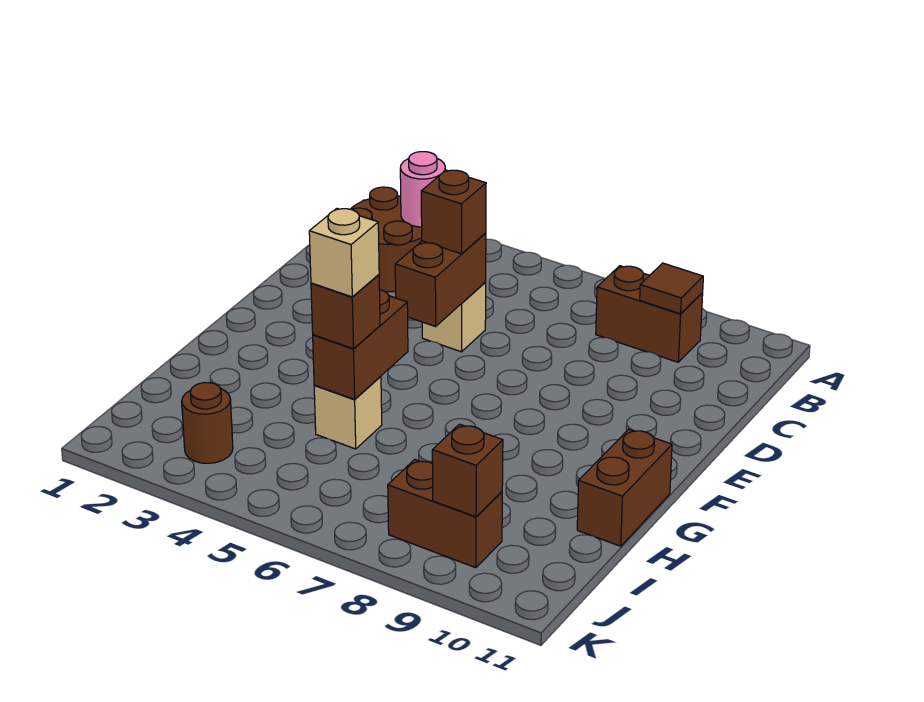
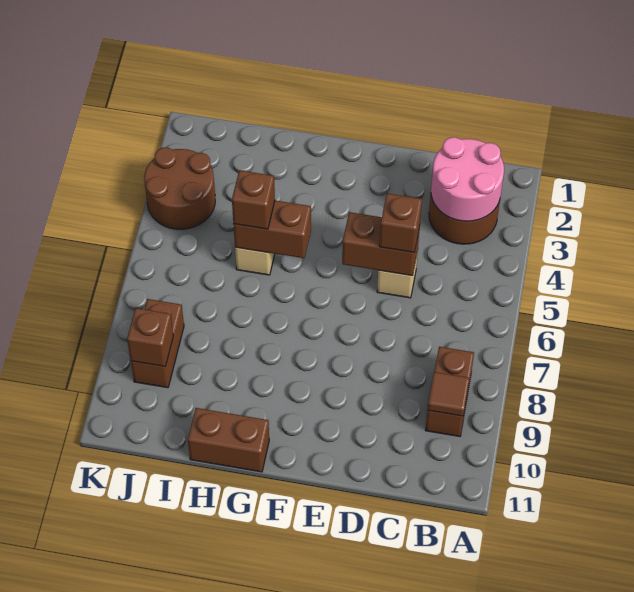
pink round brick B3 level 2 -> pink round brick B2:C3 level 2
tan brick H5 level 4 -> none
brown round brick J3 level 1 -> brown round brick J3:K4 level 1

